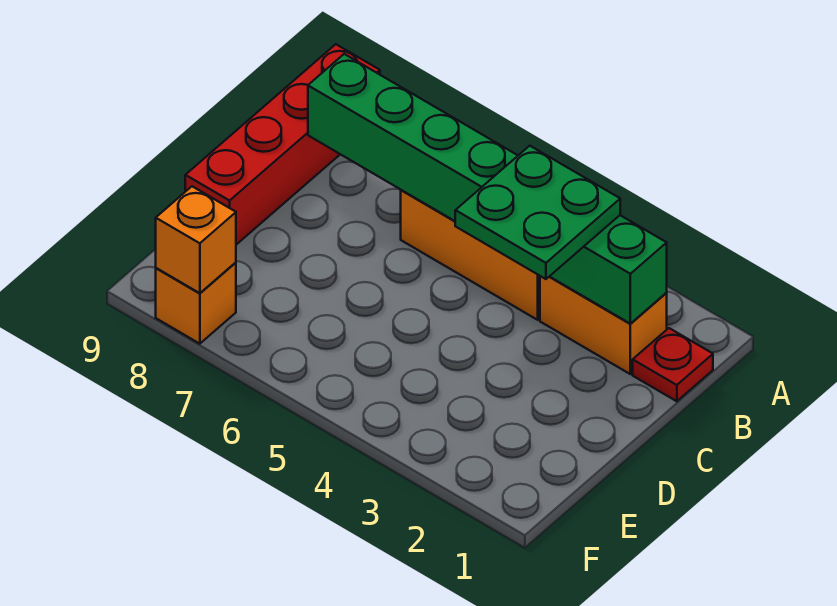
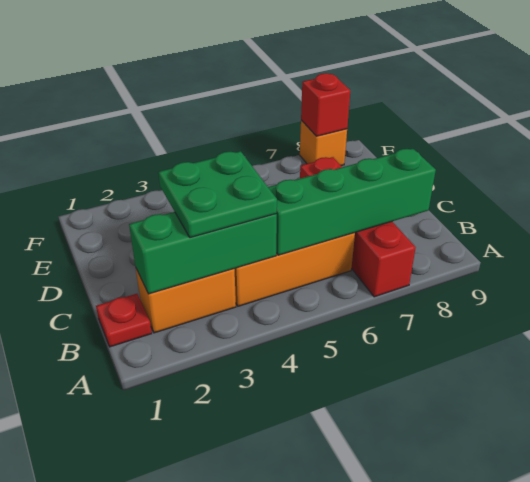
red brick A9:D9 level 1 -> red brick A7:D7 level 1
orange brick F8 level 2 -> red brick F8 level 2

